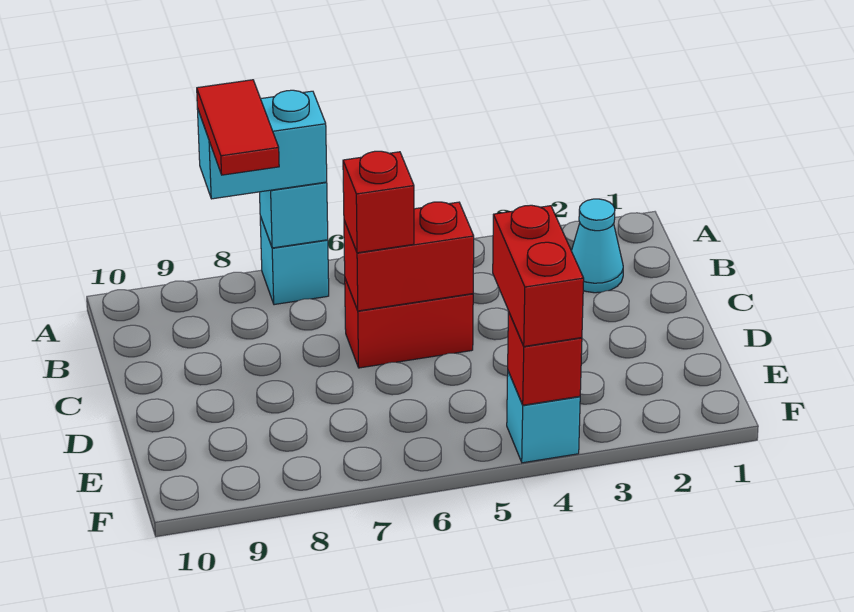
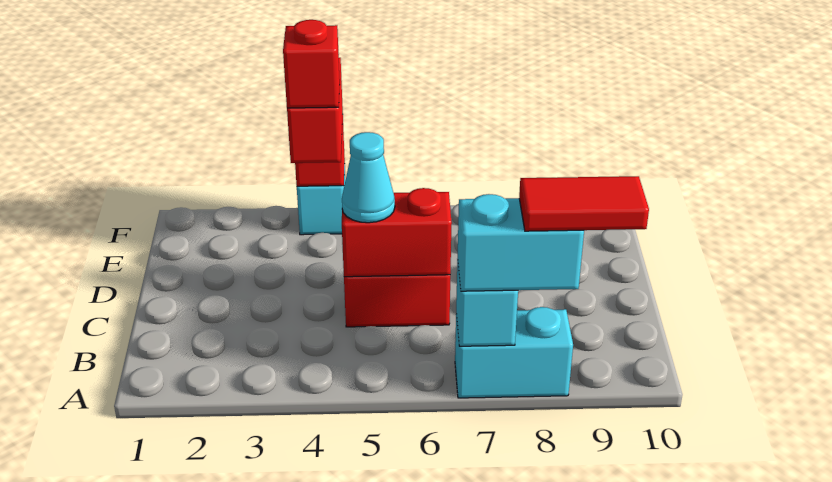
cyan brick A7 level 1 -> cyan brick A7:A8 level 1
red tile A8:B8 level 4 -> red tile A8:A9 level 4
cyan cone B2 level 1 -> cyan cone C5 level 3
red brick C6 level 3 -> red brick E4 level 4

